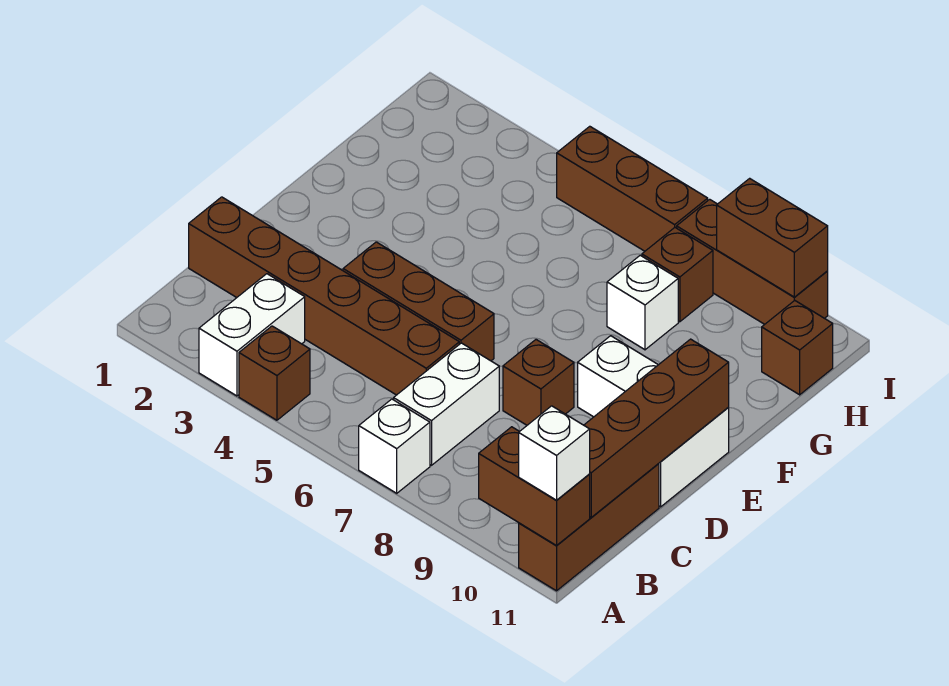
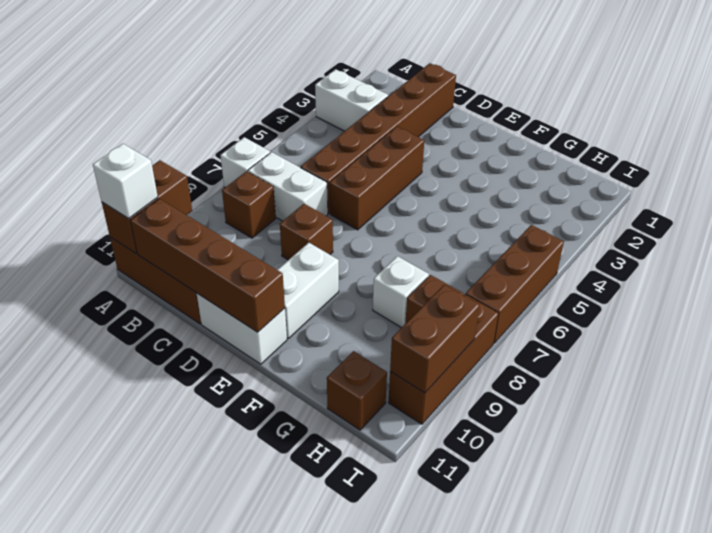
brown brick A4 level 1 -> brown brick B8 level 1

